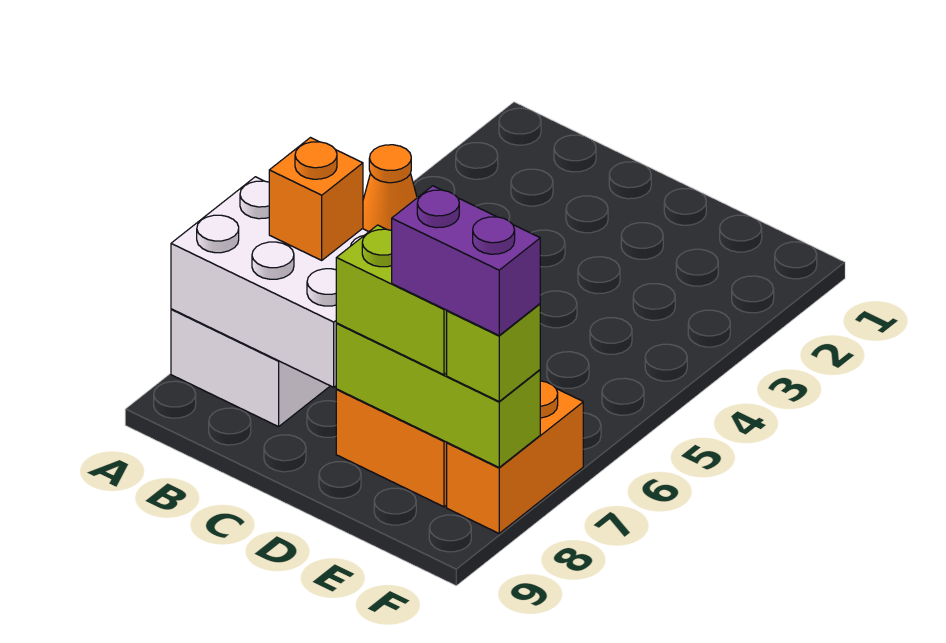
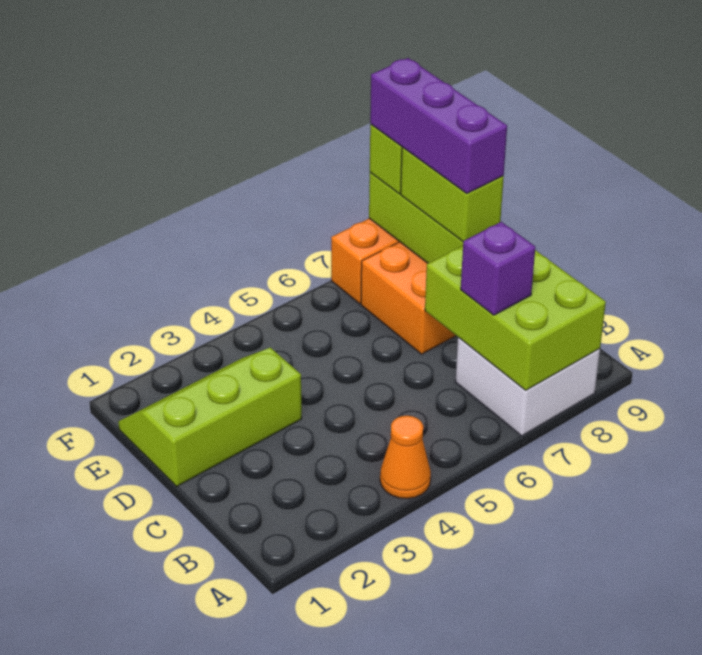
white brick A7:C8 level 2 -> lime brick A7:C8 level 2
orange brick B7 level 3 -> purple brick B7 level 3
none -> lime slope D1:E3 level 1 top D
purple brick E8:F8 level 4 -> purple brick D8:F8 level 4

